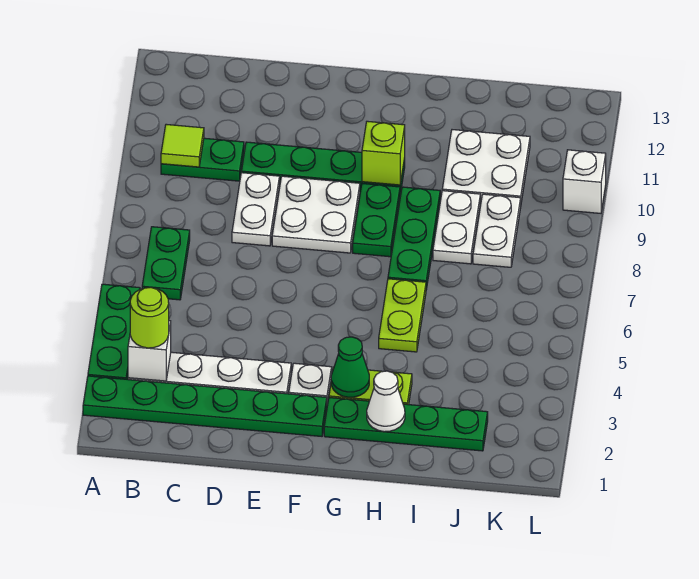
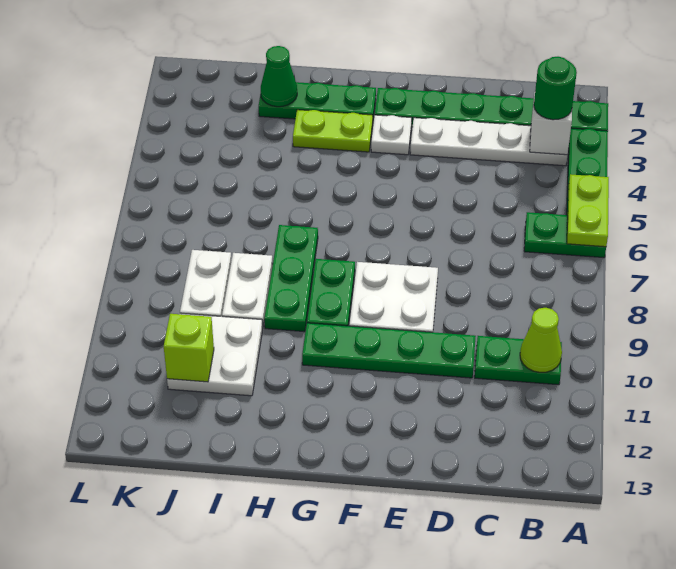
lime round brick B3 level 3 -> green round brick B3 level 3
green plate B6:B7 level 1 -> green plate A6:B6 level 1
lime tile B10 level 2 -> lime cone B10 level 2
white plate D8:D9 level 1 -> none
green plate G2:J2 level 1 -> green plate G2:I2 level 1
green cone G3 level 2 -> green cone I2 level 2
lime brick G10 level 2 -> lime brick J11 level 2
white cone H2 level 2 -> none
lime plate H5:H6 level 1 -> lime plate A5:A6 level 2
white brick L10 level 1 -> none

